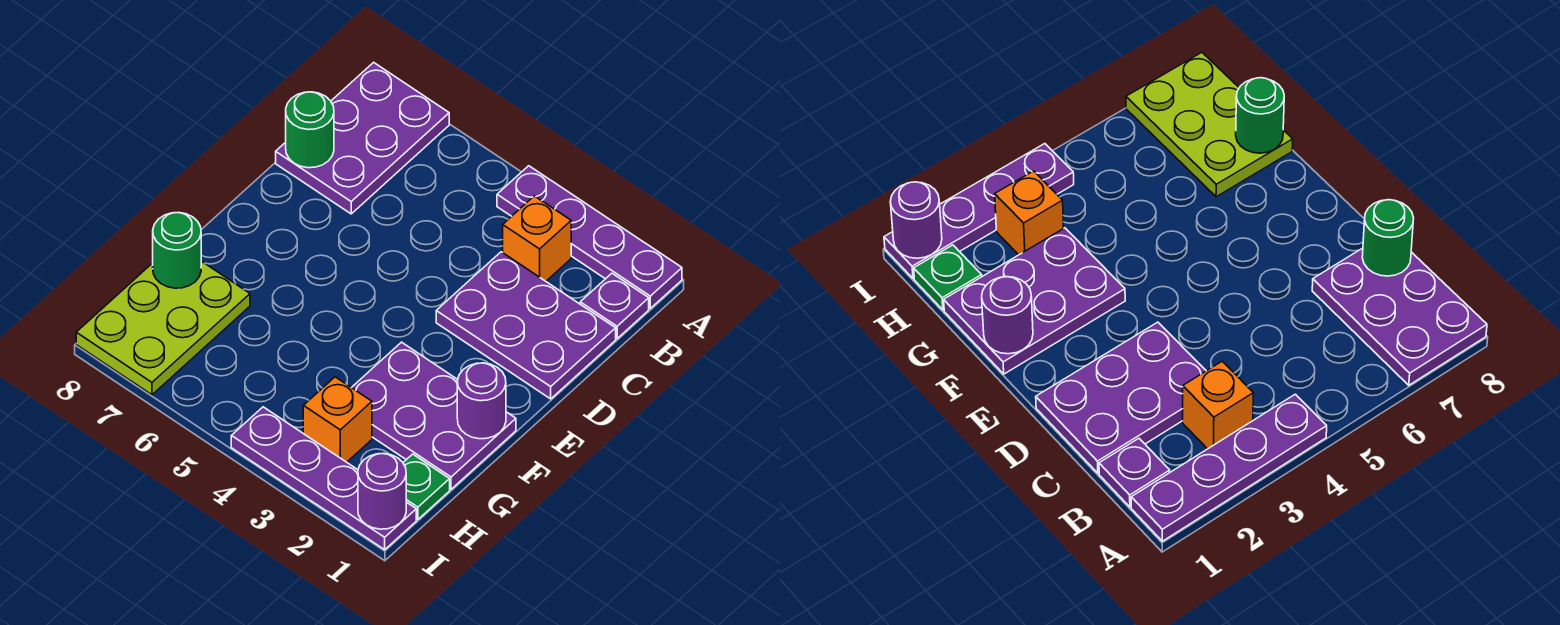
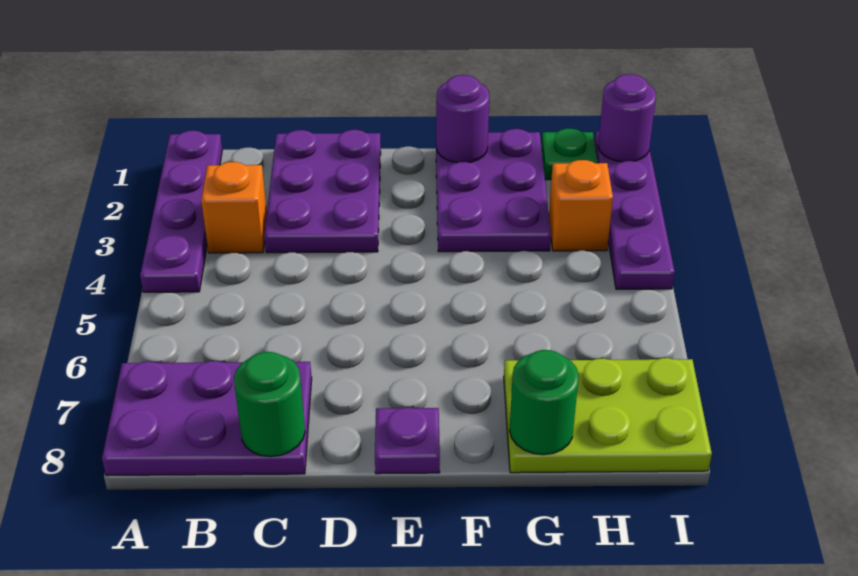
purple plate B1 level 1 -> purple plate E8 level 1

